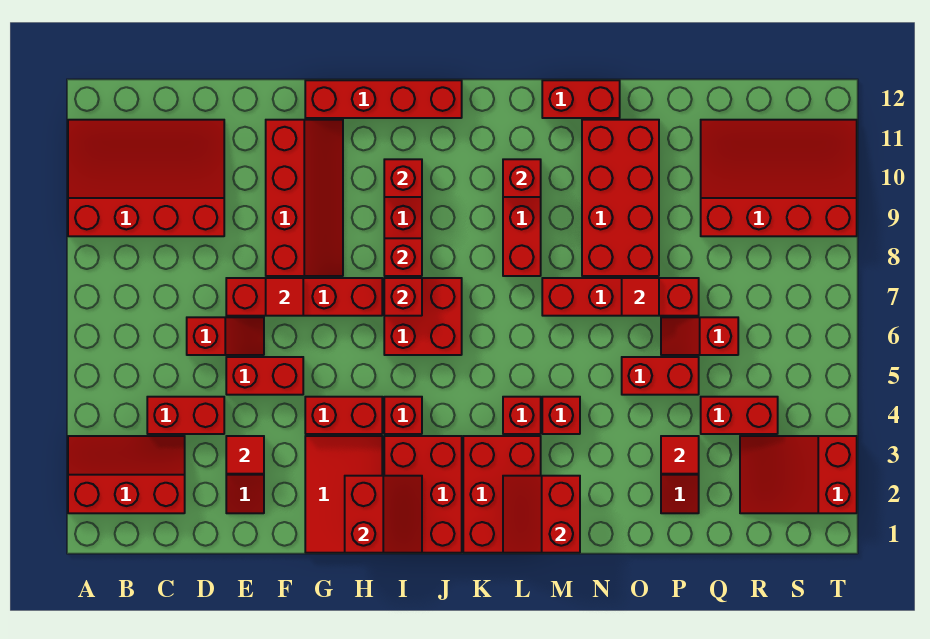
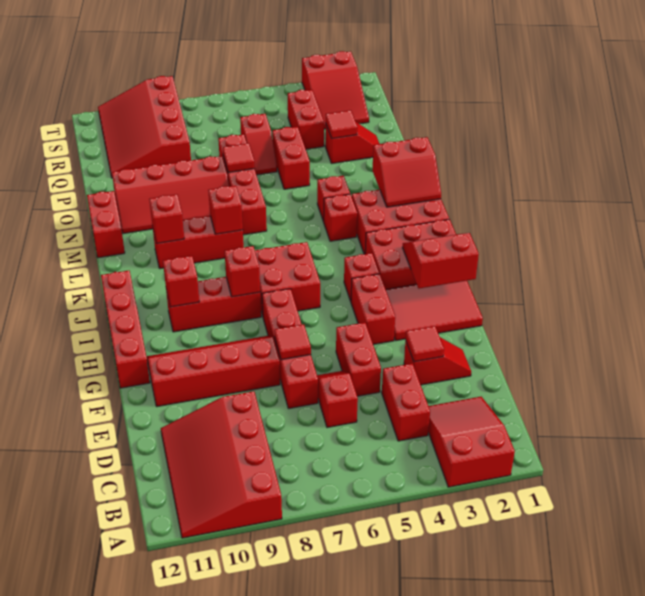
red slope A2:C3 level 1 top 2 -> red slope A2:C3 level 1 top A
red brick I7 level 2 -> red brick L8 level 2
red brick N8:O11 level 1 -> red slope N8:O11 level 1 top O

